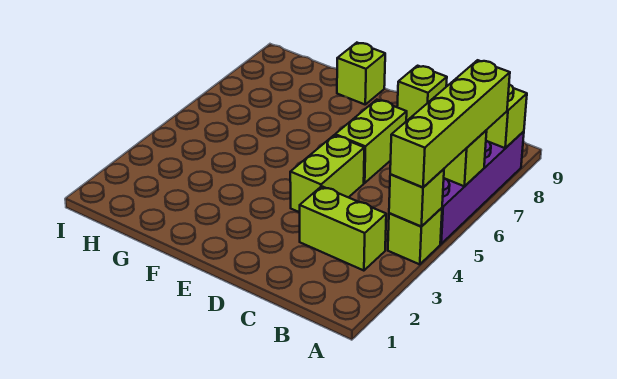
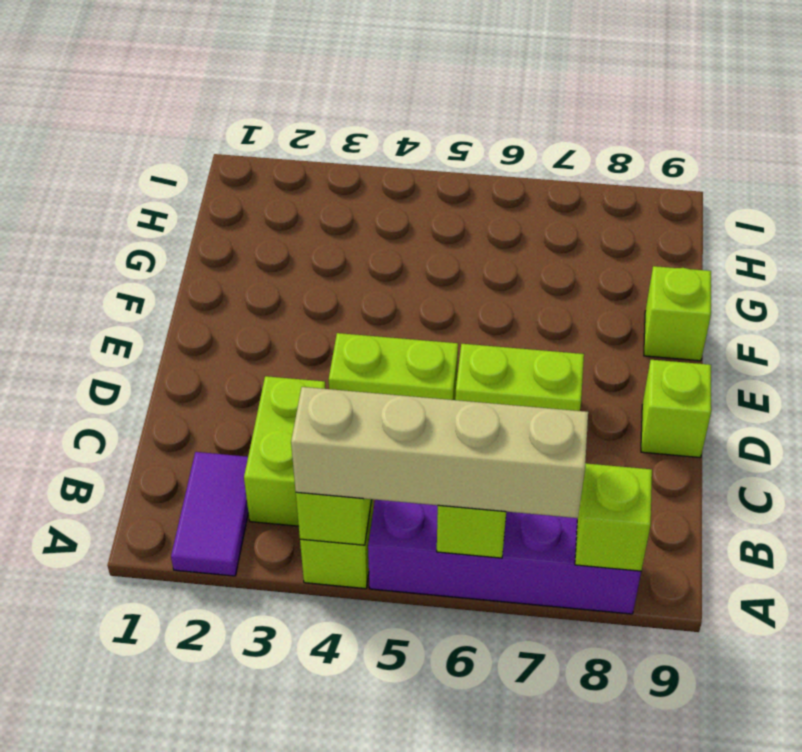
none -> purple tile A2:B2 level 1
lime brick A4:A7 level 3 -> tan brick A4:A7 level 3

